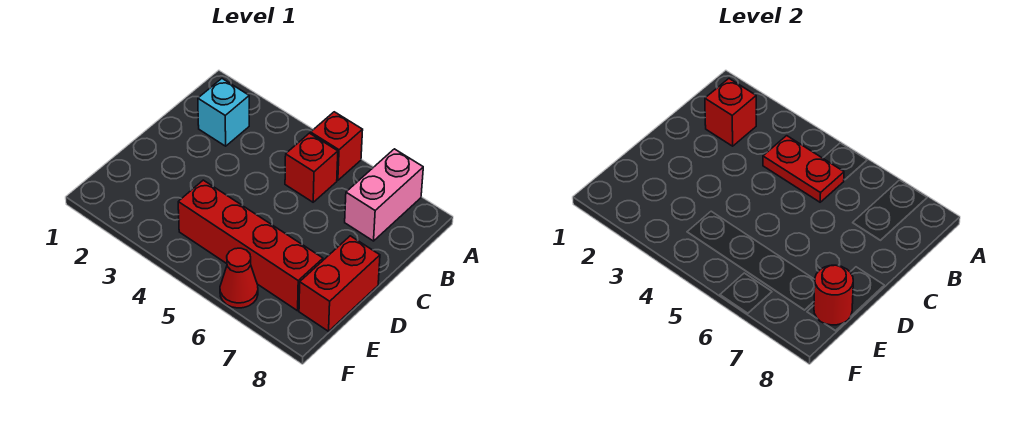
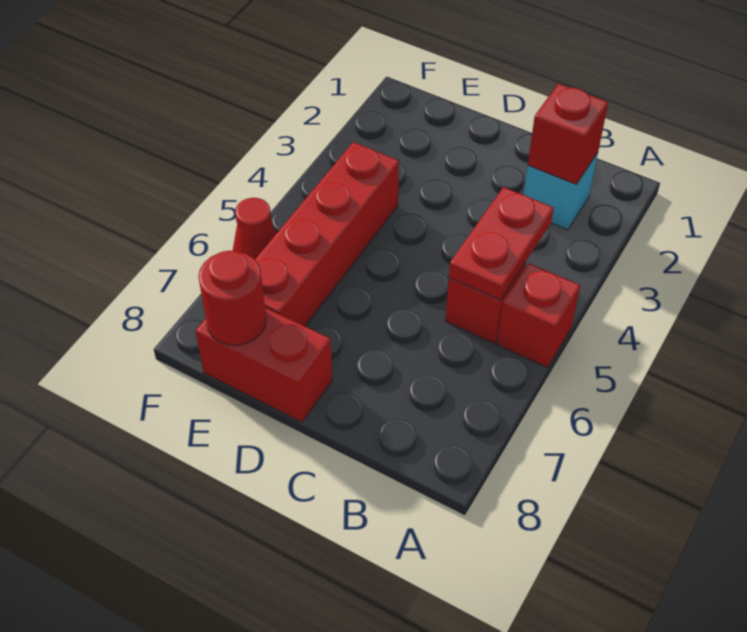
pink brick A7:B7 level 1 -> none

